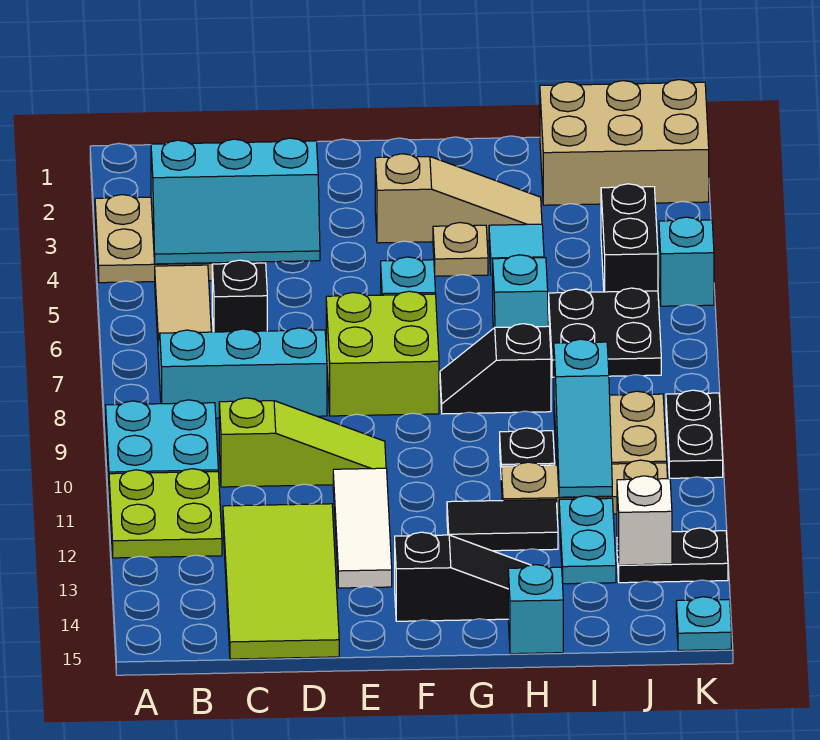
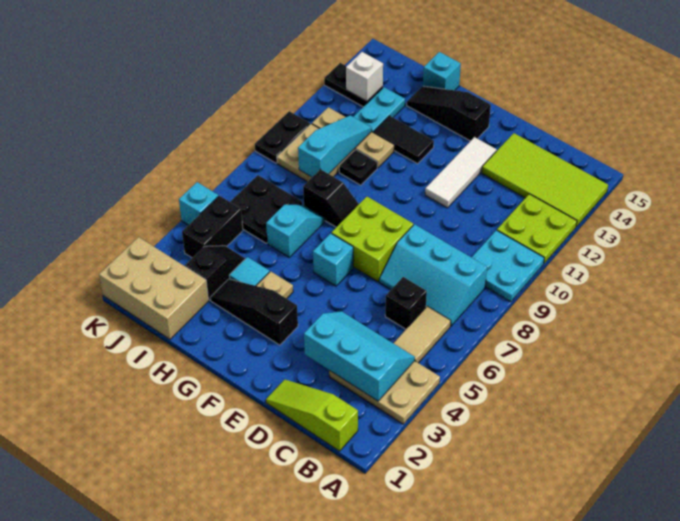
lime slope C10:E10 level 1 top C -> lime slope B1:D1 level 1 top B
lime tile C12:D15 level 1 -> lime tile A13:D14 level 1
tan slope F3:H3 level 1 top F -> black slope F3:H3 level 1 top F
none -> black slope I3:I4 level 1 top 3
cyan plate K15 level 1 -> none

